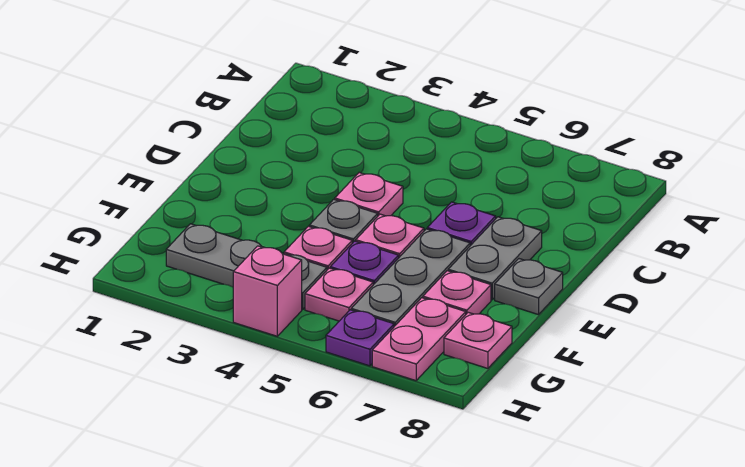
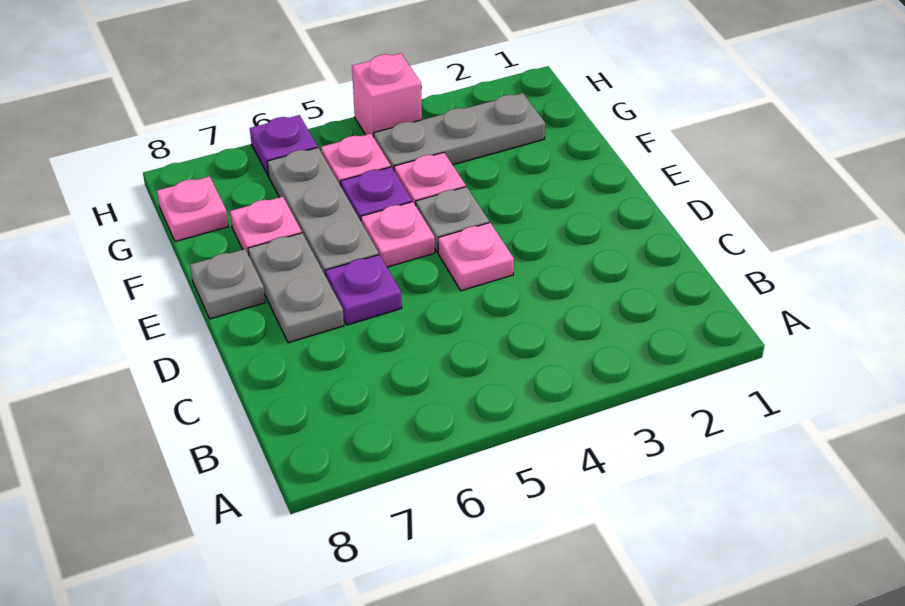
pink plate G7:H7 level 1 -> none

